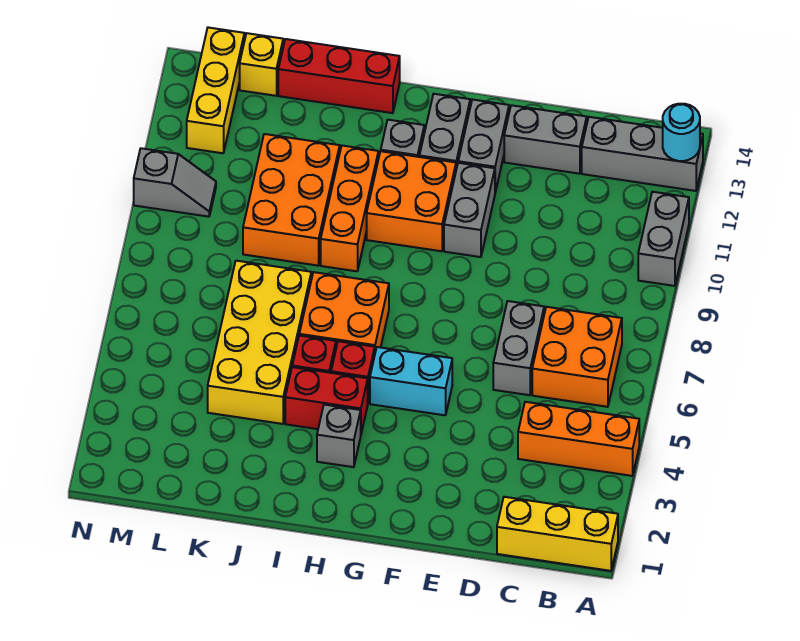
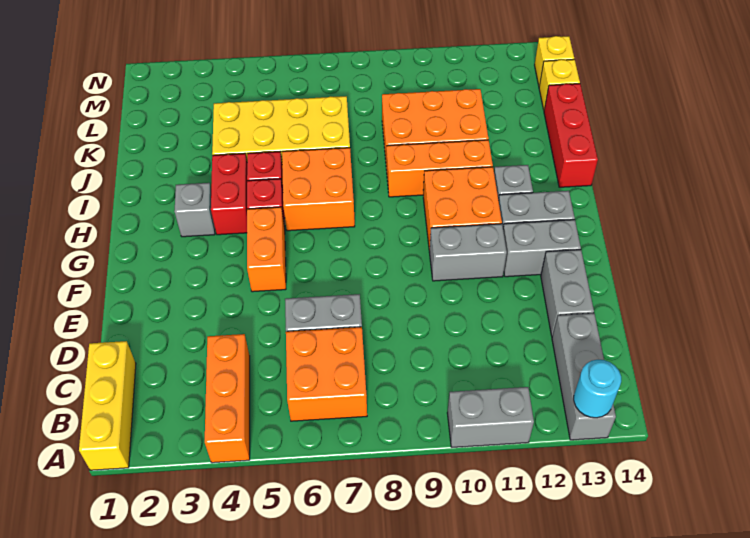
cyan brick F5:G5 level 1 -> orange brick F5:G5 level 1
grey slope M10:N10 level 1 top N -> none
yellow brick M12:M14 level 1 -> yellow brick M14 level 1

